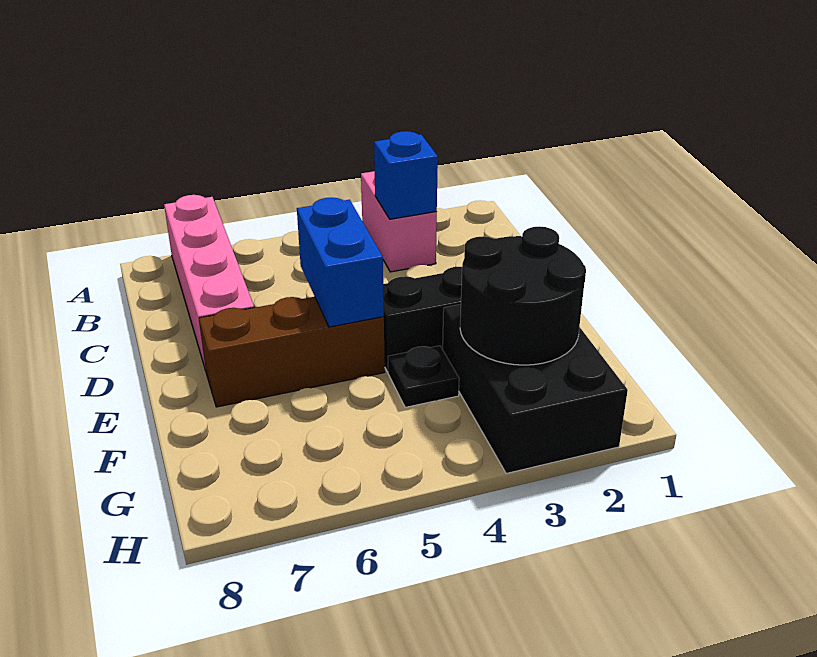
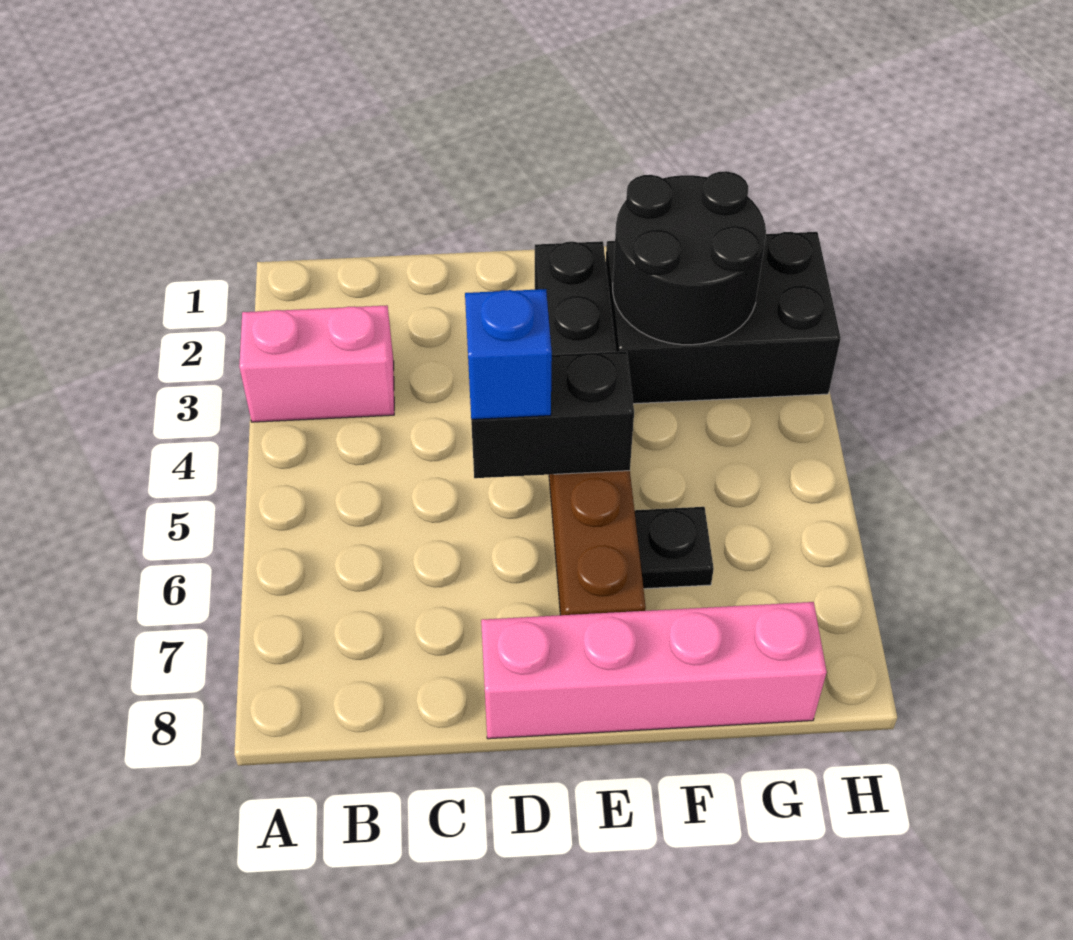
pink brick A7:D7 level 1 -> pink brick D8:G8 level 1
blue brick B3 level 2 -> blue brick D5 level 3
blue brick D5:E5 level 2 -> black brick D5:E5 level 2
black plate F4 level 1 -> black plate F6 level 1

